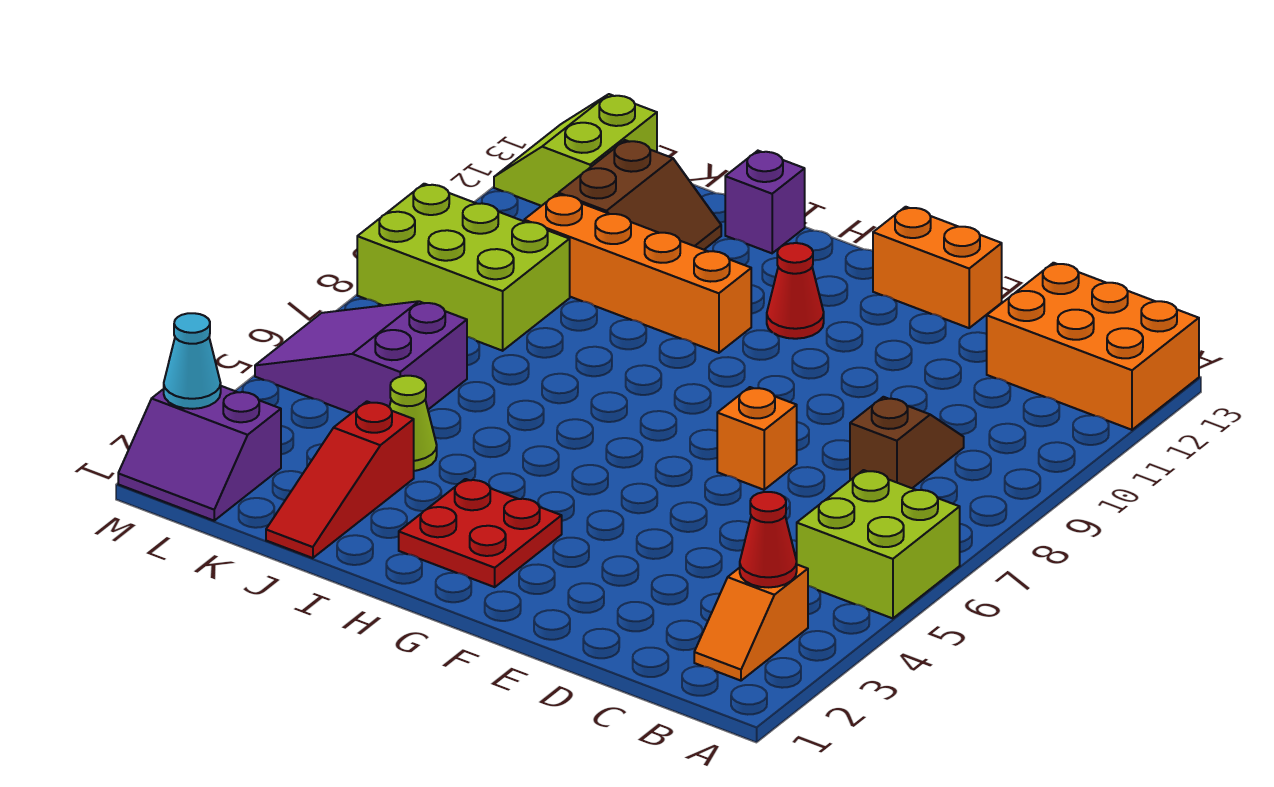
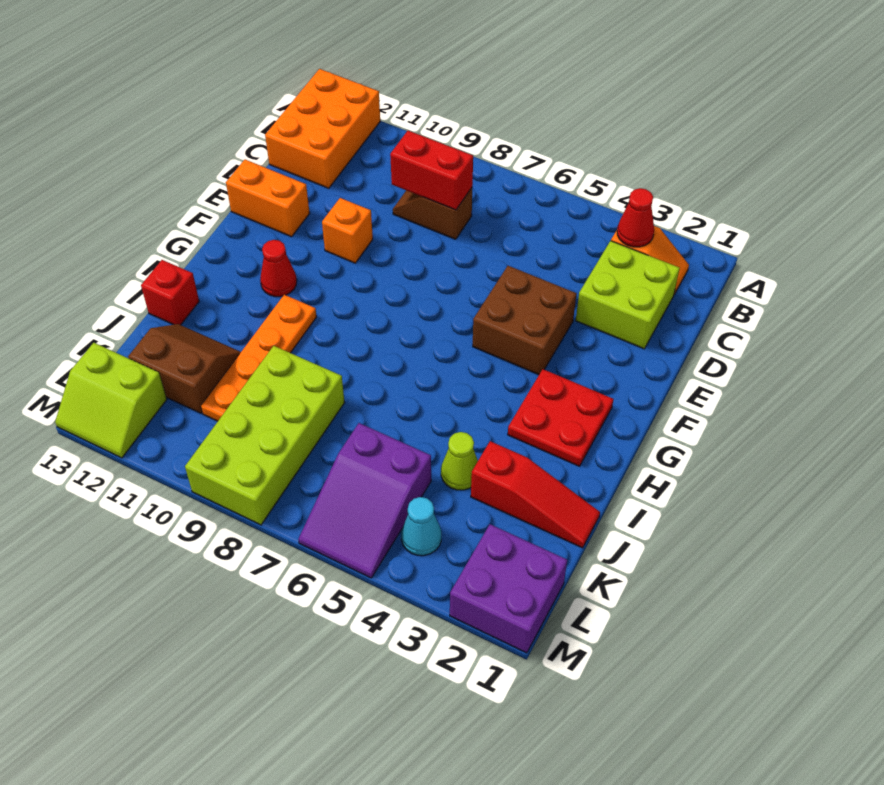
lime brick A5:B6 level 1 -> lime brick C2:D3 level 1
none -> red brick C8:C9 level 2
none -> brown brick E4:F5 level 1
orange brick E7 level 1 -> orange brick E10 level 1
orange brick E13:F13 level 1 -> orange brick E12:E13 level 1
orange brick H10:K10 level 1 -> orange plate H10:K10 level 1
purple brick I13 level 1 -> red brick I13 level 1
lime brick K8:M9 level 1 -> lime brick J8:M9 level 1
purple slope L1:M2 level 1 top 2 -> purple brick L1:M2 level 1
cyan cone M2 level 2 -> cyan cone L4 level 1

